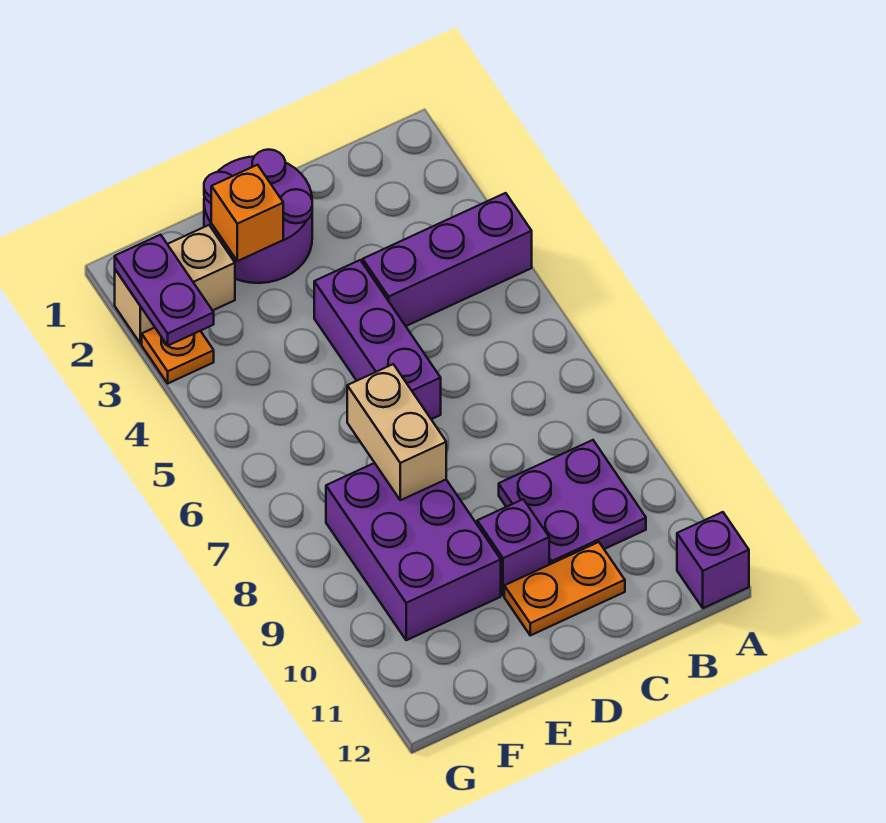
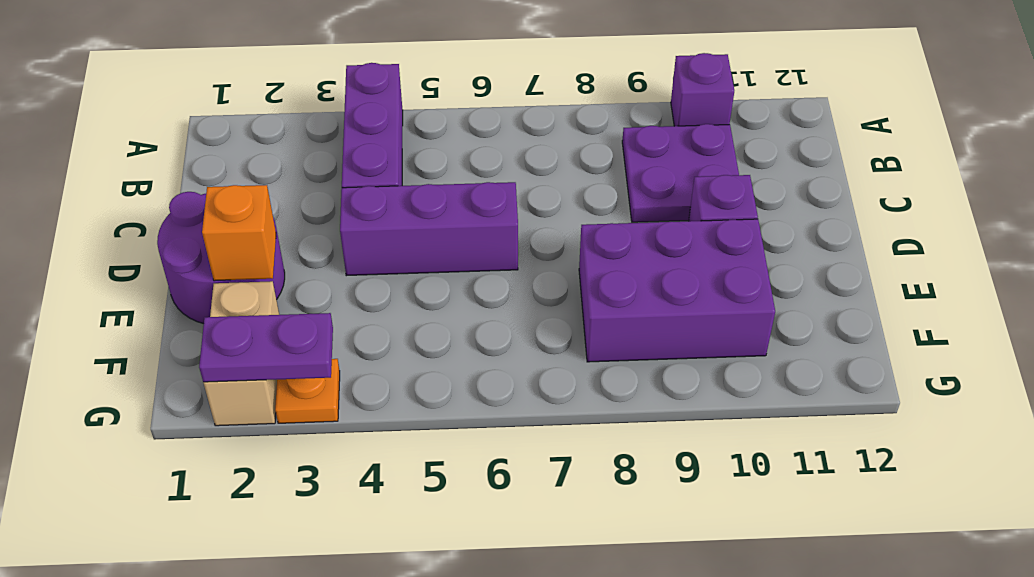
purple brick A12 level 1 -> purple brick A10 level 1
orange plate C11:D11 level 1 -> none
tan brick E7:E8 level 2 -> none

